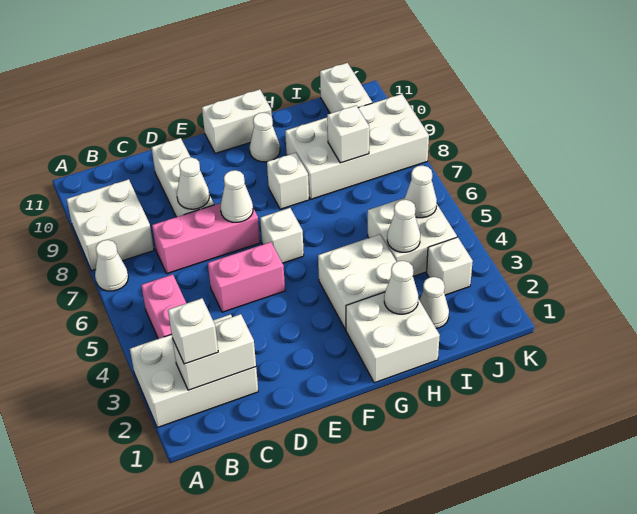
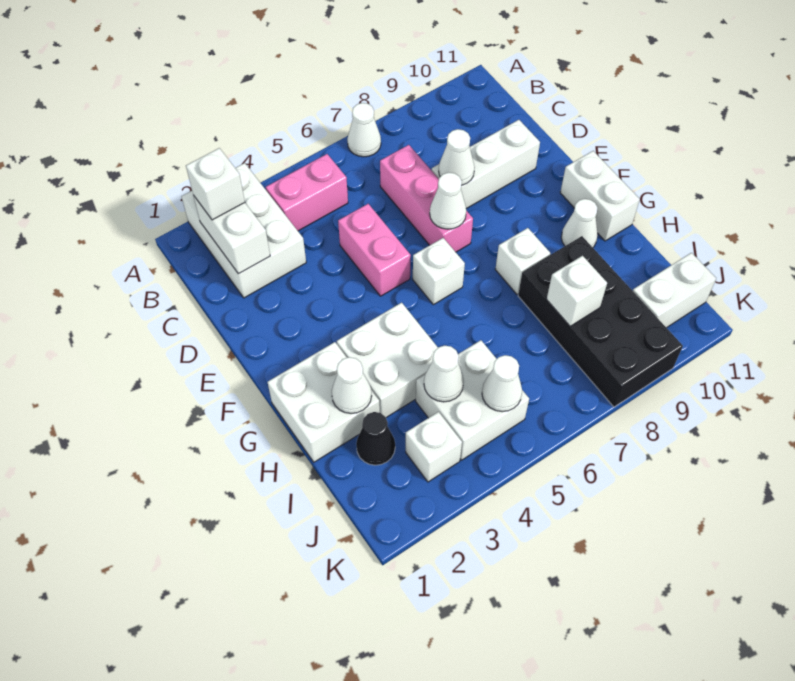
white brick A8:B9 level 1 -> none
white brick H8:K9 level 1 -> black brick H8:K9 level 1
white cone I2 level 1 -> black cone I2 level 1

